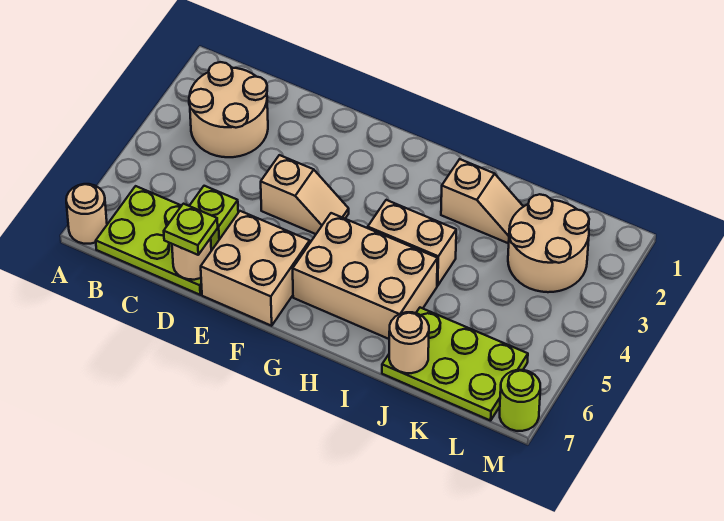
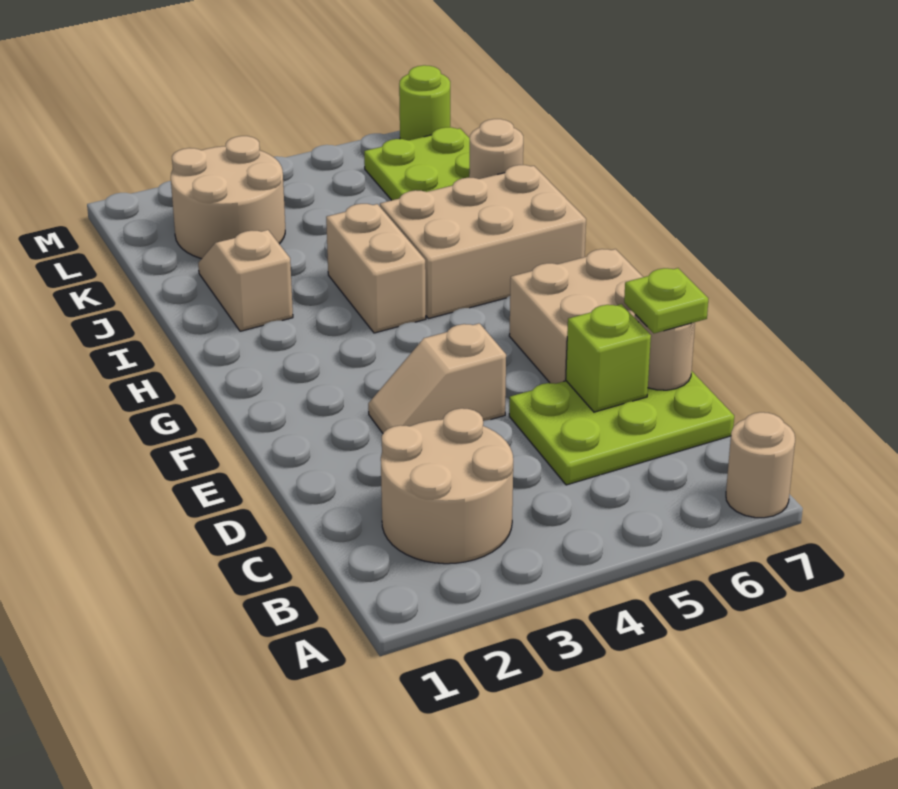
lime plate B6:D7 level 1 -> lime plate C5:D7 level 1
tan slope E4:F4 level 1 top E -> tan slope E3:E4 level 1 top 4
tan brick G5:I6 level 1 -> tan brick H5:I7 level 1

